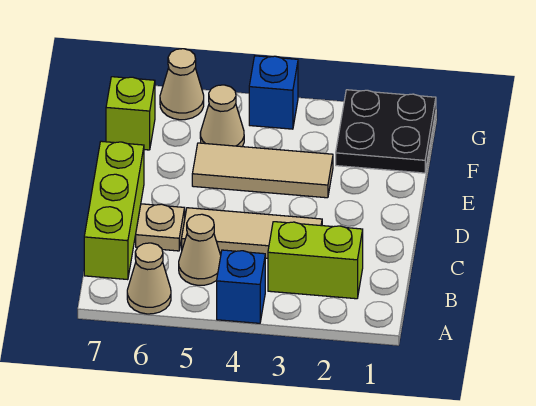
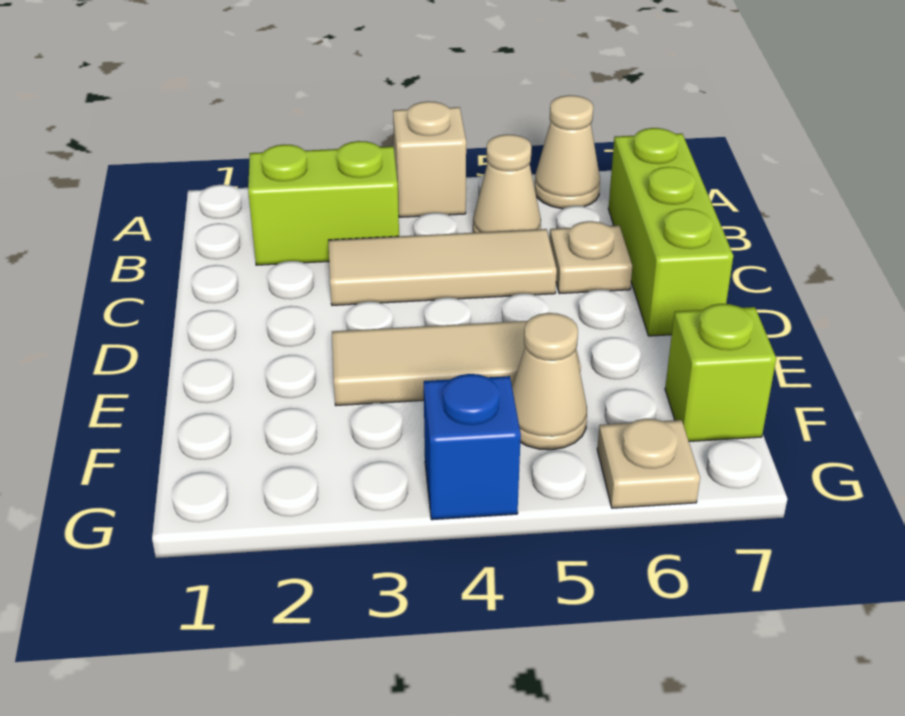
blue brick A4 level 1 -> tan brick A4 level 1
black plate F1:G2 level 1 -> none
tan cone G6 level 1 -> tan plate G6 level 1

